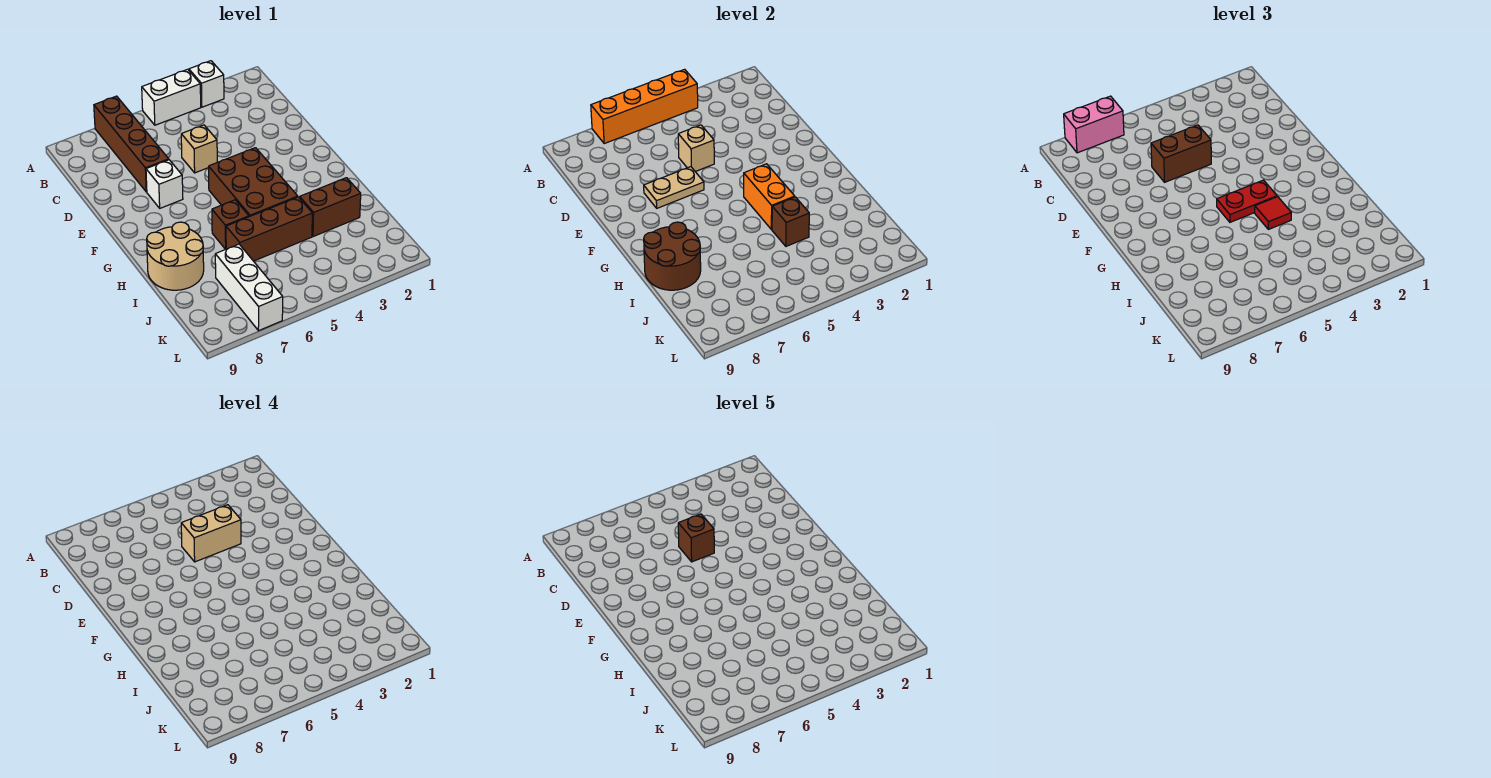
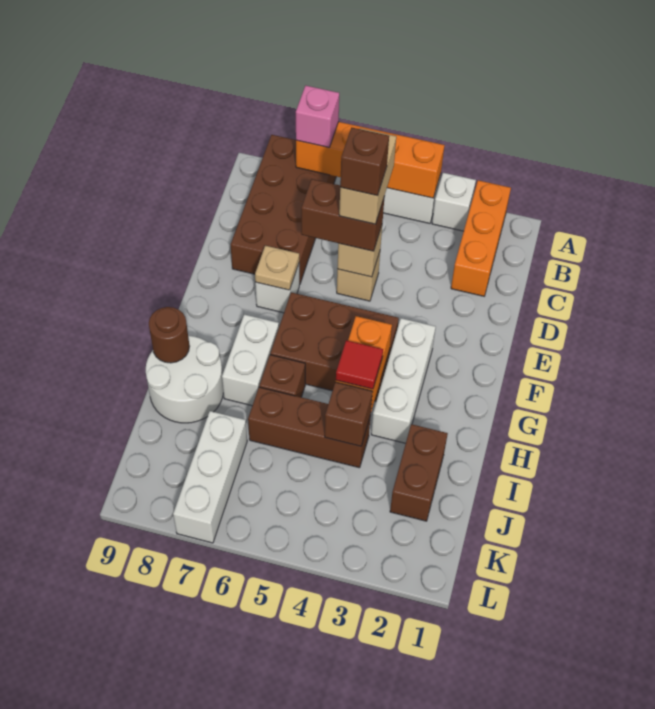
none -> orange brick A2:C2 level 1
brown brick A7:D7 level 1 -> brown brick A7:D8 level 1
pink brick A7:A8 level 3 -> pink brick A7 level 3
tan brick D4:D5 level 4 -> tan brick C5:D5 level 4
tan plate E6:E7 level 2 -> tan plate E7 level 2
none -> white brick F3:H3 level 1
brown brick F4:H5 level 1 -> brown brick F4:G6 level 1
red plate G4:G5 level 3 -> none
none -> white brick G7:H7 level 1
tan round brick H8:I9 level 1 -> white round brick H8:I9 level 1
brown round brick H8:I9 level 2 -> brown round brick H9 level 2
brown brick I2:I3 level 1 -> brown brick I2:J2 level 1

